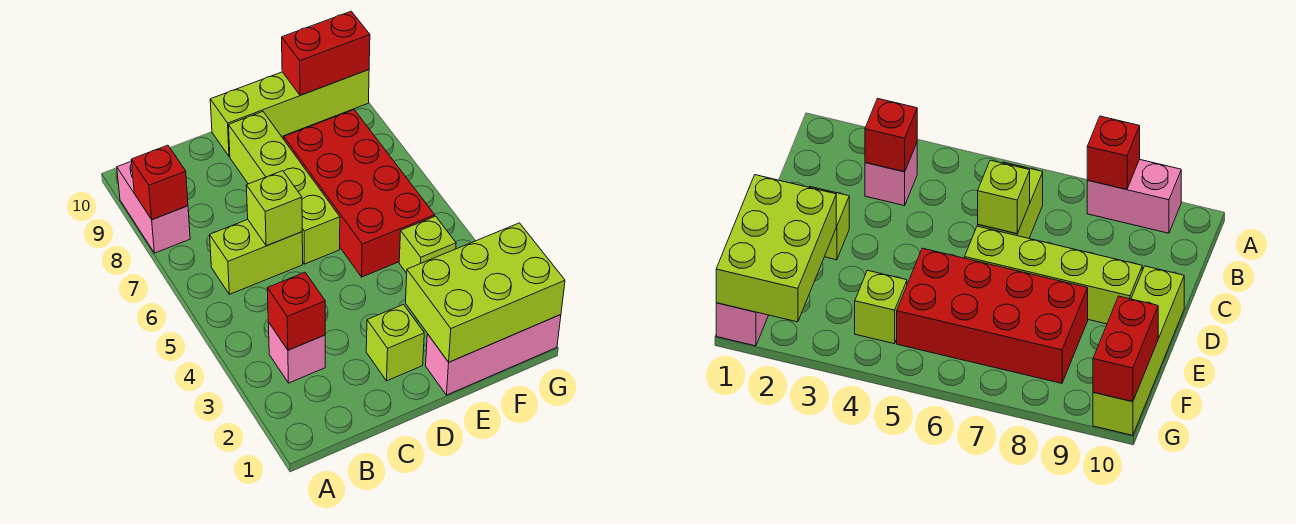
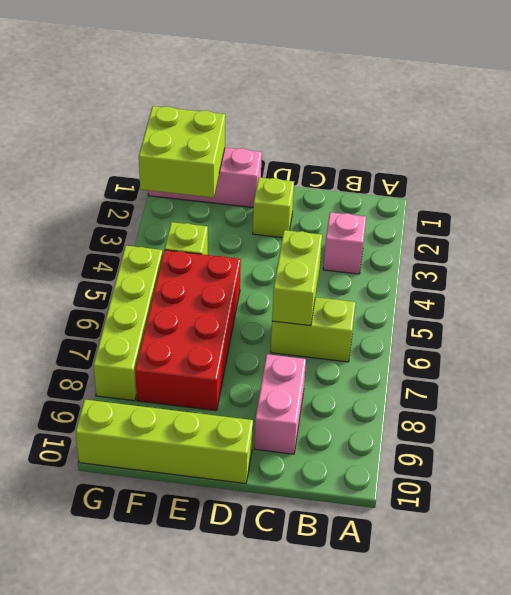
pink brick A8:A9 level 1 -> pink brick C8:C9 level 1
red brick A8 level 2 -> none
red brick B3 level 2 -> none
lime brick C6 level 2 -> lime brick C5:C6 level 2
lime brick D6:D9 level 1 -> lime brick G5:G8 level 1
lime brick E1:G2 level 2 -> lime brick F1:G2 level 2
red brick F10:G10 level 2 -> none

